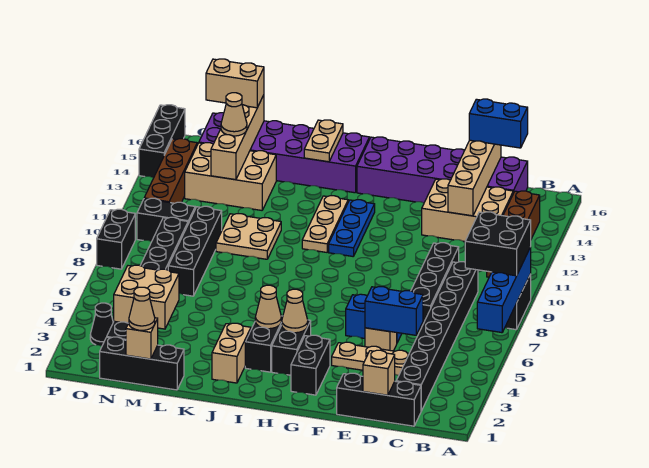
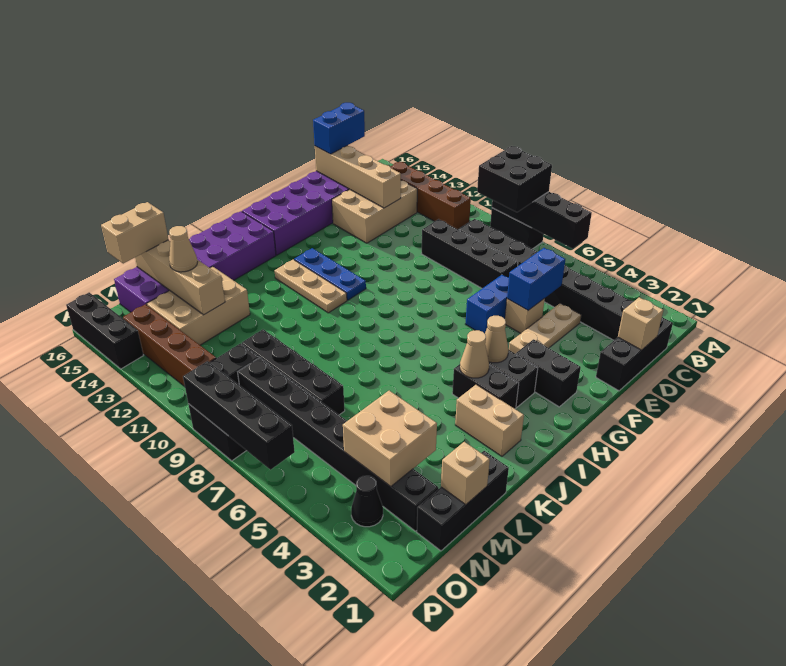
blue brick A6:A9 level 2 -> black brick A6:A9 level 2
tan plate J15:J16 level 2 -> none
tan plate K10:L11 level 1 -> none
tan cone M1 level 3 -> none
none -> black brick P6:P9 level 2

